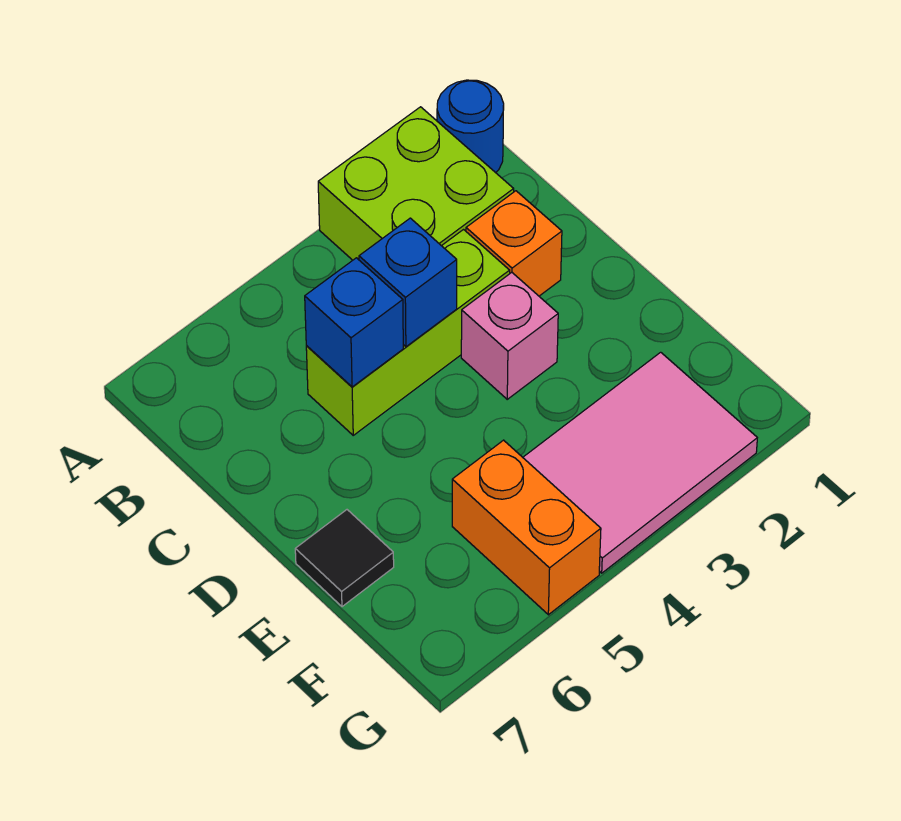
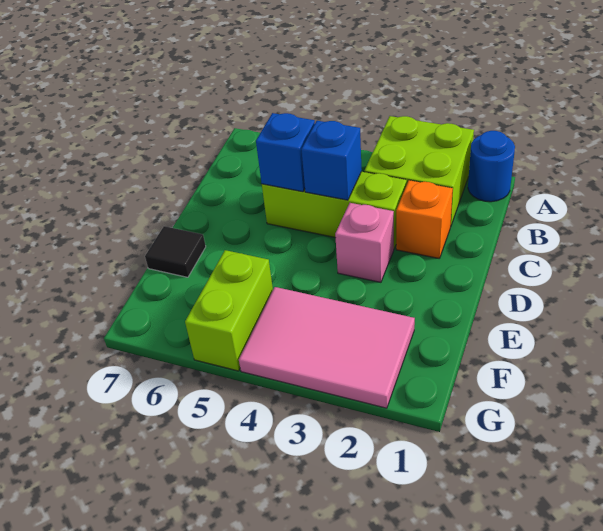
orange brick F5:G5 level 1 -> lime brick F5:G5 level 1

